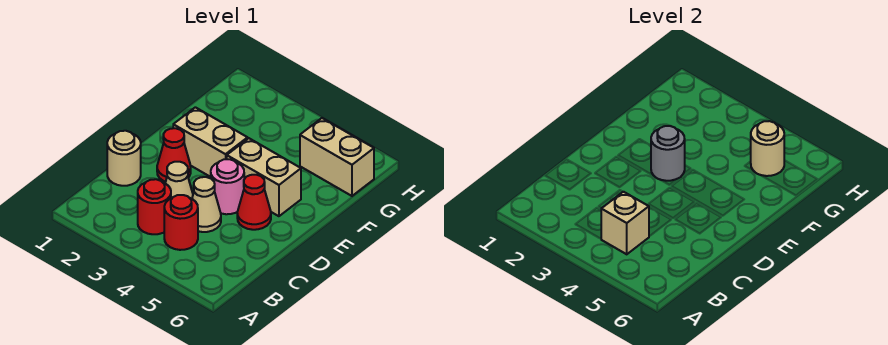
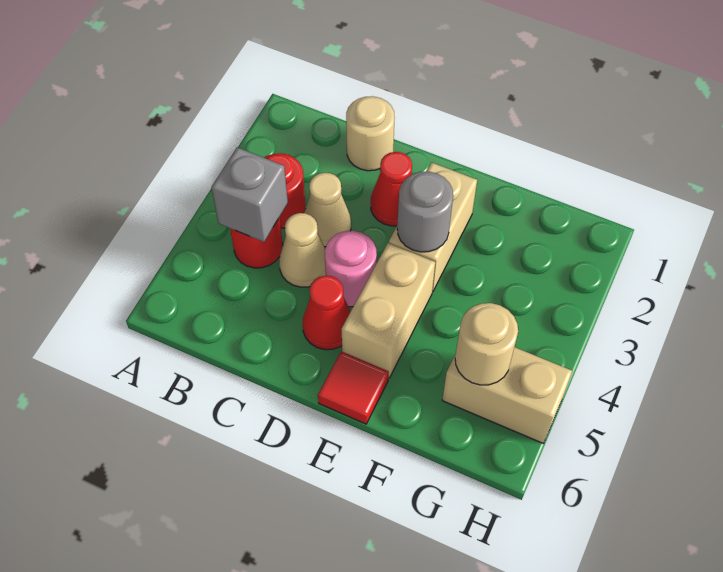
tan brick B4 level 2 -> grey brick B4 level 2
none -> red tile E6 level 1
tan brick G5:G6 level 1 -> tan brick G5:H5 level 1

